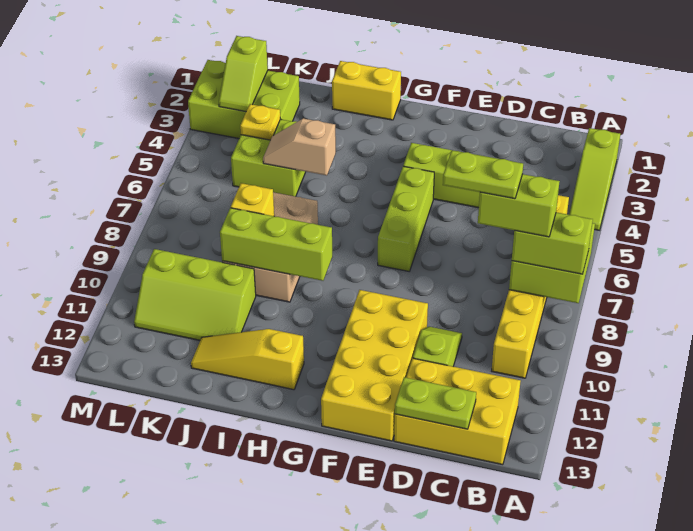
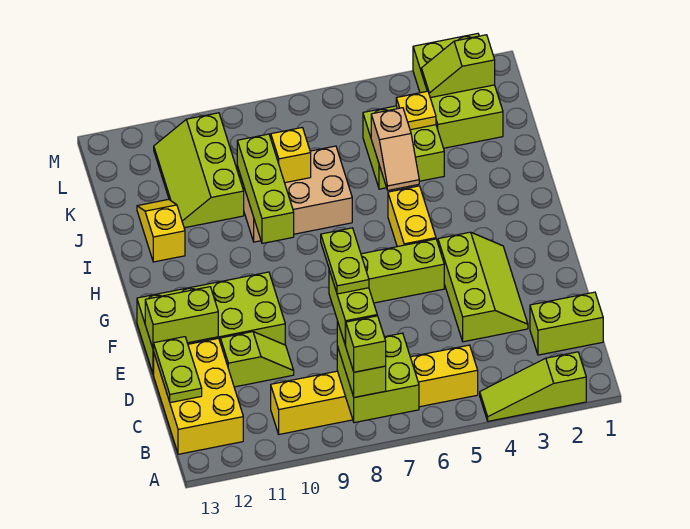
none -> lime brick A8 level 4
none -> lime brick C1:C2 level 1
yellow brick E10:F13 level 1 -> lime brick E10:F13 level 1
none -> lime brick E12:E13 level 2
yellow brick H1:I1 level 1 -> yellow brick G5:H5 level 1
yellow slope H12:J12 level 1 top H -> yellow slope I12:J12 level 1 top I
tan slope I5:J5 level 2 top I -> tan slope I5:J5 level 2 top J

